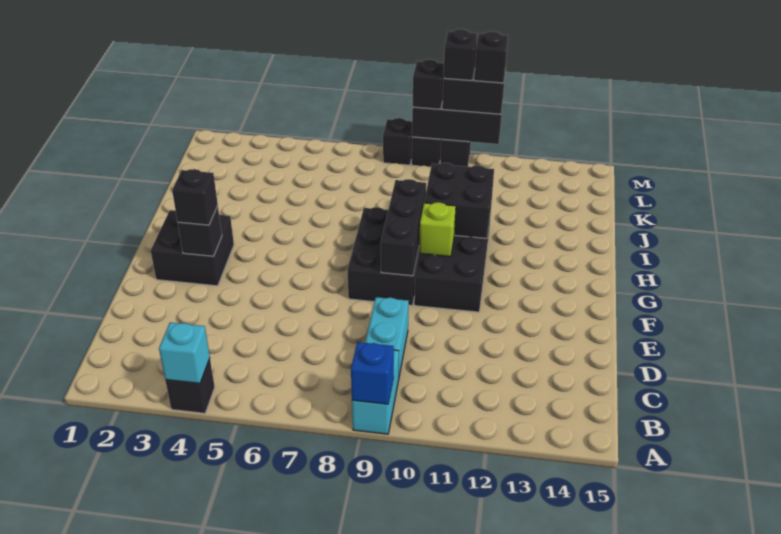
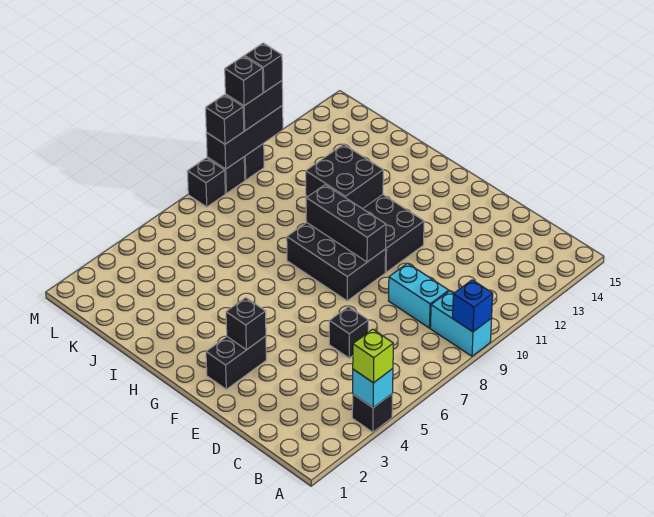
black brick F2:G3 level 1 -> black brick F2:F3 level 1
black brick F3 level 3 -> black brick D6 level 1
lime brick G10 level 2 -> lime brick A4 level 3

